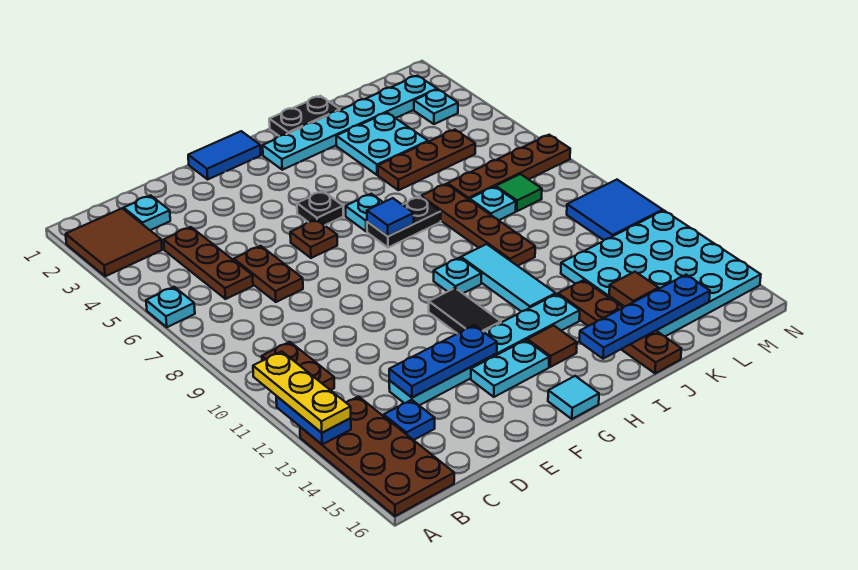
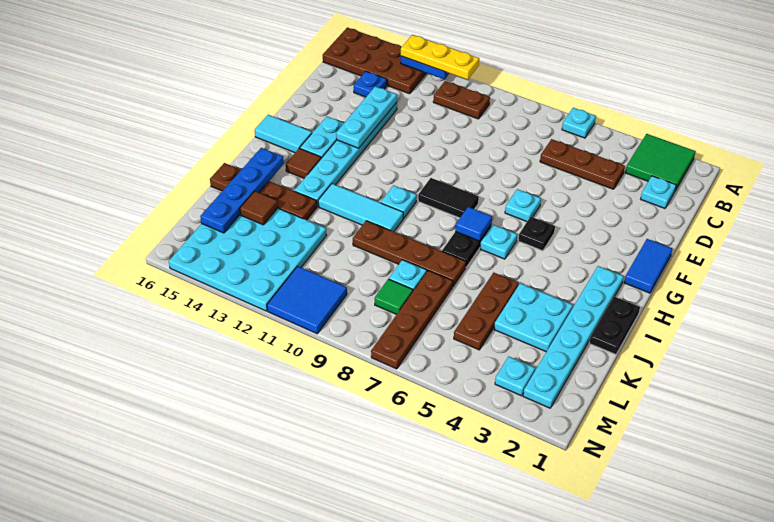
brown tile A2:B3 level 1 -> green tile A2:B3 level 1
brown plate D6:D7 level 1 -> none
blue plate D13:F13 level 2 -> cyan plate D13:F13 level 2
brown plate F6 level 1 -> cyan plate F6 level 1
black tile G11:G12 level 1 -> black tile G8:G9 level 1
cyan tile G16 level 1 -> cyan tile G15:G16 level 1

